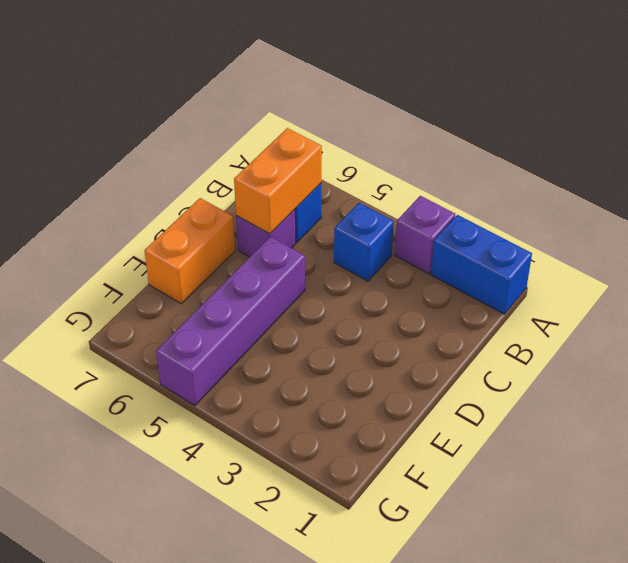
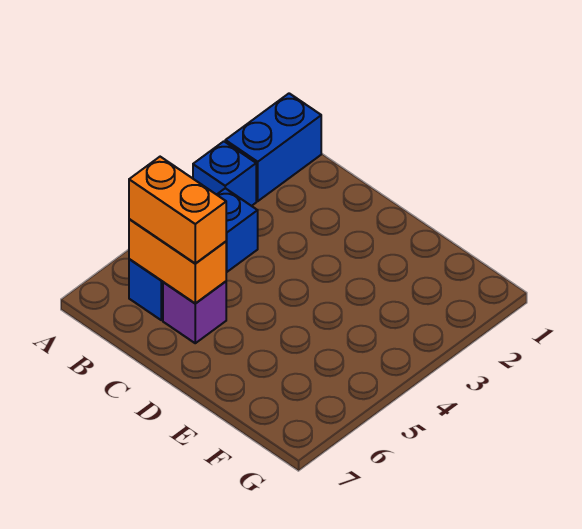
purple brick A3 level 1 -> blue brick A3 level 1
purple brick D5:G5 level 1 -> none
orange brick D7:E7 level 1 -> orange brick B6:C6 level 3

